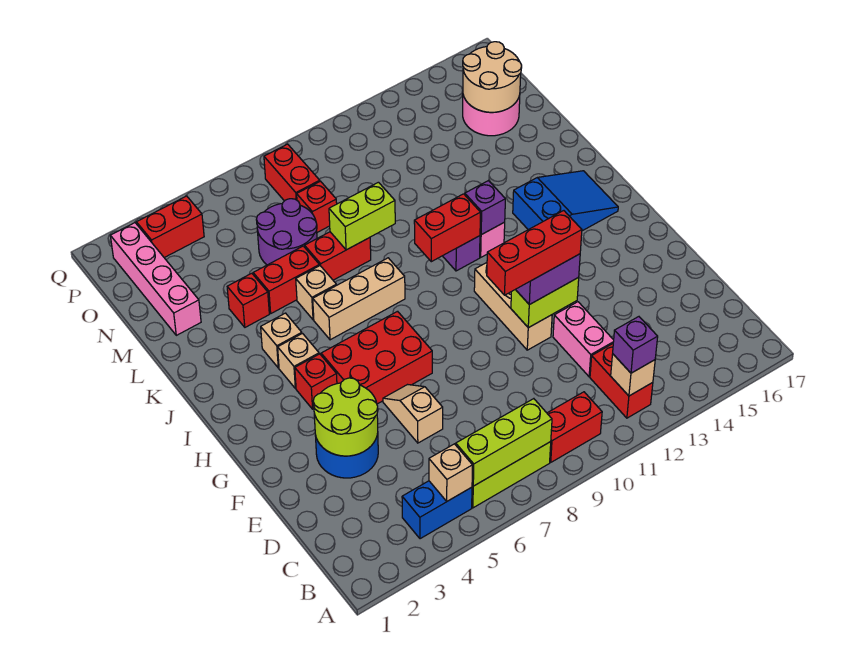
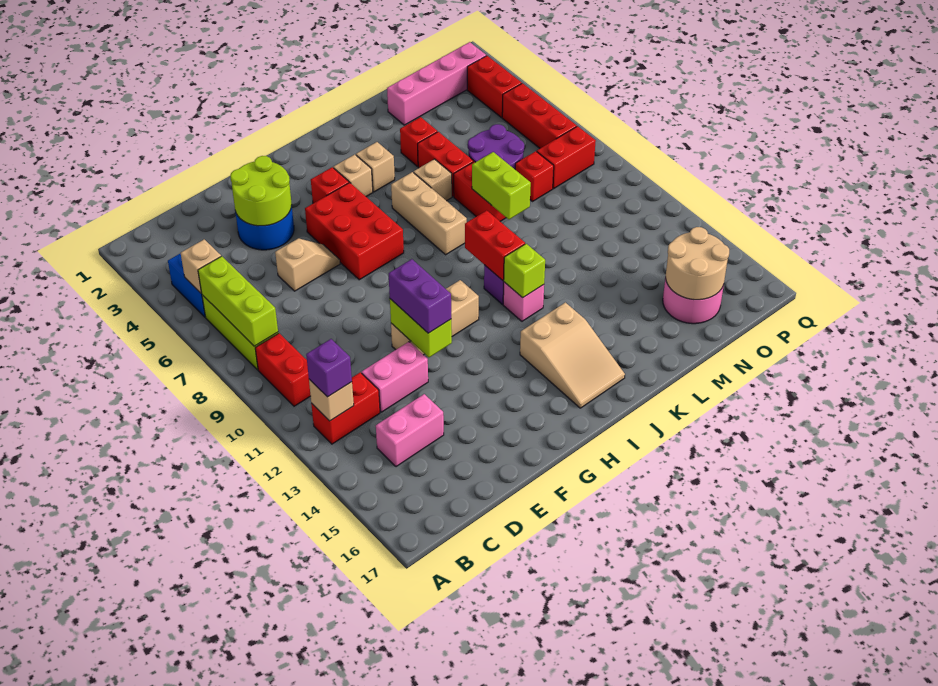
none -> pink brick C14:D14 level 1
red brick F10:F12 level 4 -> red brick P5:P7 level 1
blue slope I14:J16 level 1 top 14 -> tan slope I14:J16 level 1 top 14
purple brick J12 level 2 -> lime brick J12 level 2

